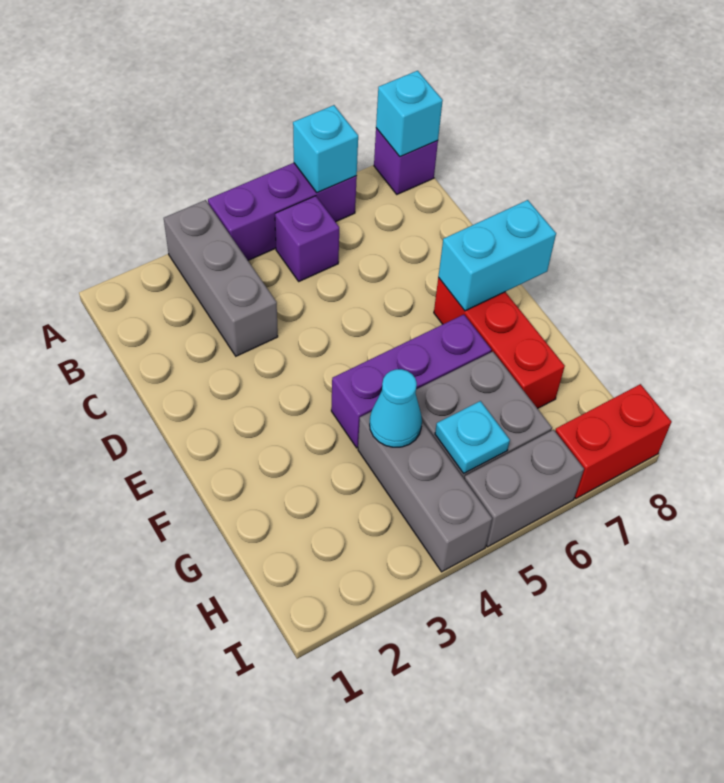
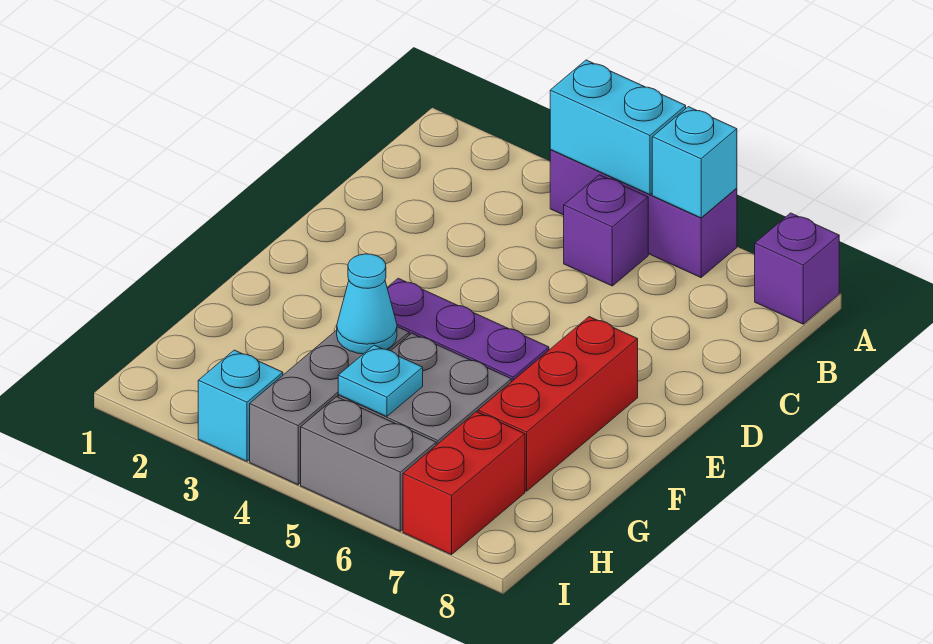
grey brick A3:C3 level 1 -> none
cyan brick A8 level 2 -> cyan brick I3 level 1
cyan brick E7:E8 level 2 -> cyan brick A4:A5 level 2
red brick I7:I8 level 1 -> red brick H7:I7 level 1

